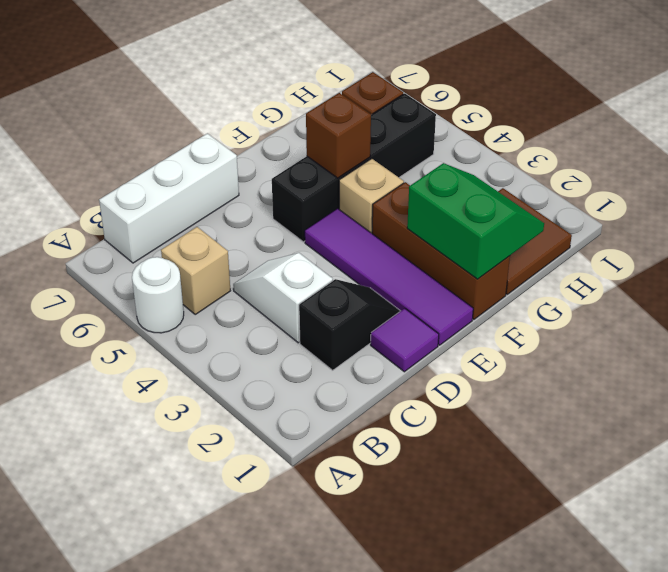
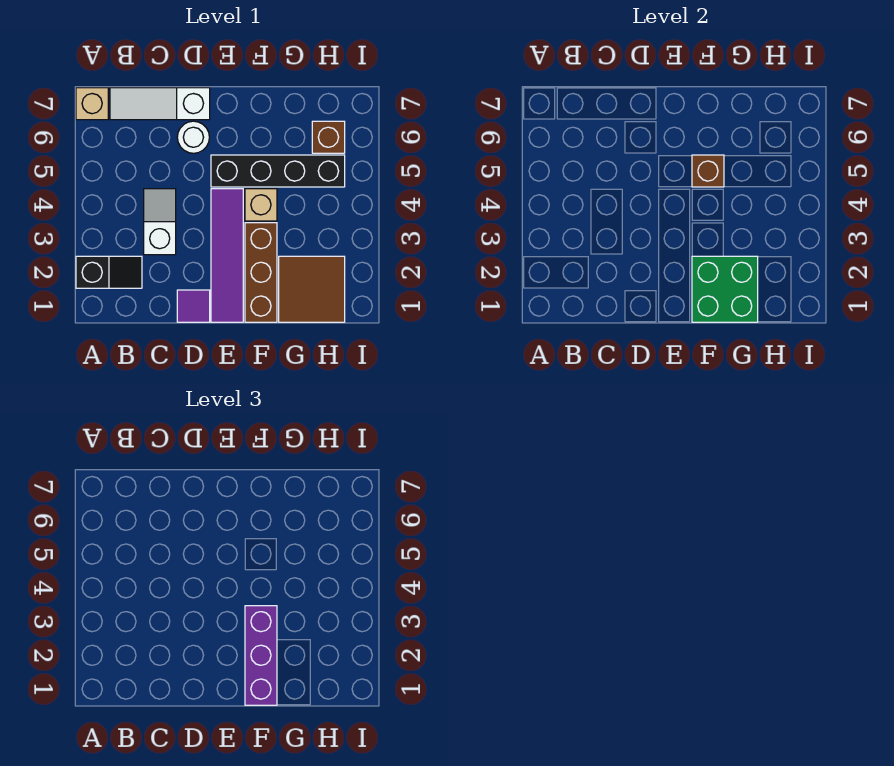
white round brick A5 level 1 -> white round brick D6 level 1
tan brick B5 level 1 -> tan brick A7 level 1
white brick B7:D7 level 1 -> white slope B7:D7 level 1 top D
black slope C2:D2 level 1 top C -> black slope A2:B2 level 1 top A
green slope F1:G2 level 2 top F -> green brick F1:G2 level 2
none -> purple brick F1:F3 level 3

